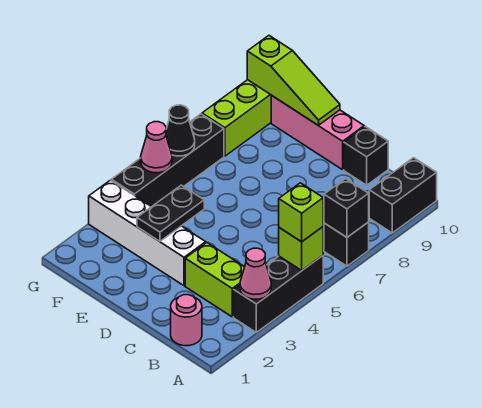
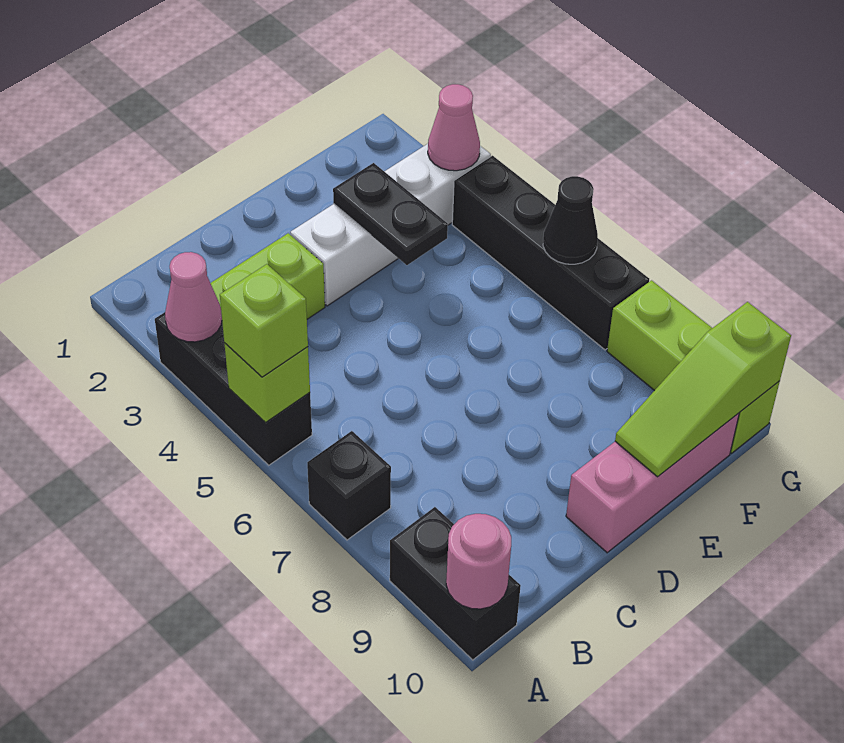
black brick A7 level 2 -> none
pink round brick B1 level 1 -> pink round brick A10 level 2
black brick C10 level 1 -> none
pink cone G5 level 2 -> pink cone G3 level 2

